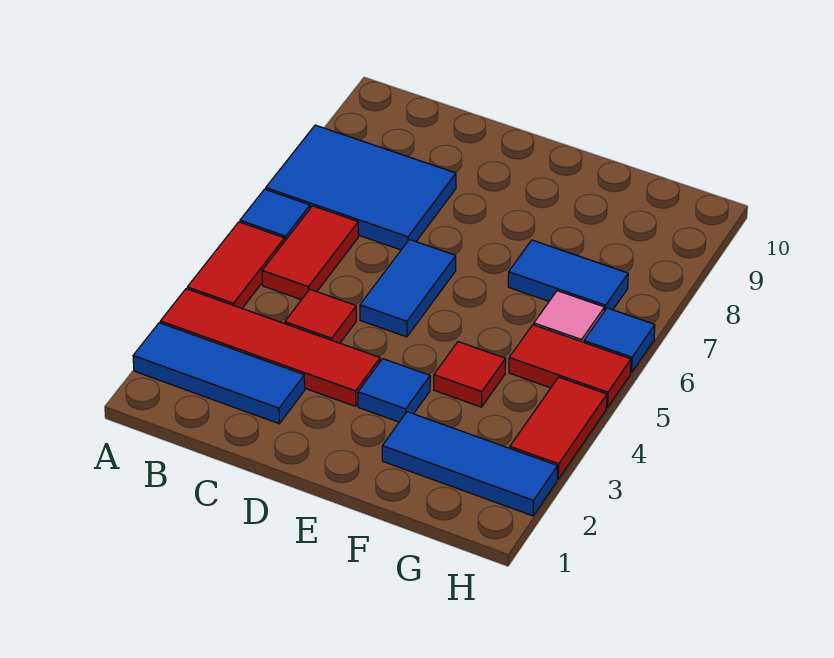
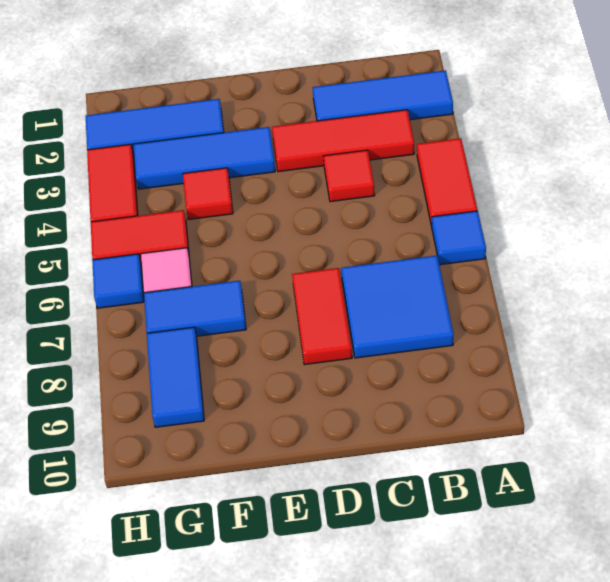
red tile A3:D3 level 1 -> red tile B3:D3 level 1
blue tile A7:C8 level 1 -> blue tile B7:C8 level 1
red tile B5:B6 level 1 -> red tile D7:D8 level 1
blue tile D5:D6 level 1 -> blue tile G8:G9 level 1
blue tile E3 level 1 -> blue tile E3:G3 level 1

